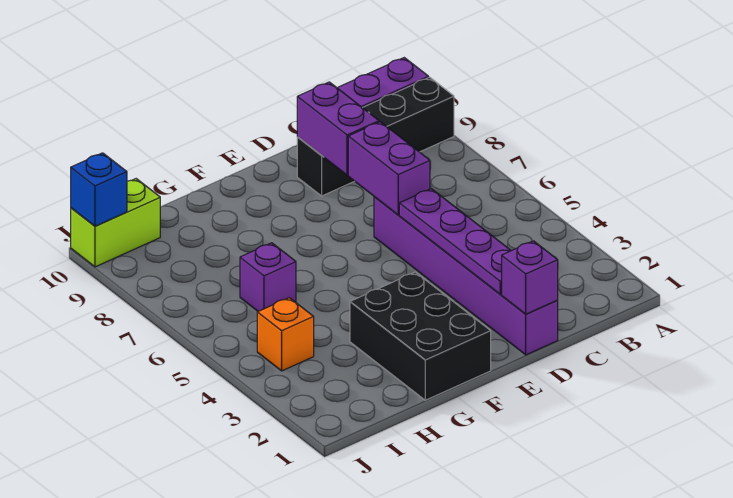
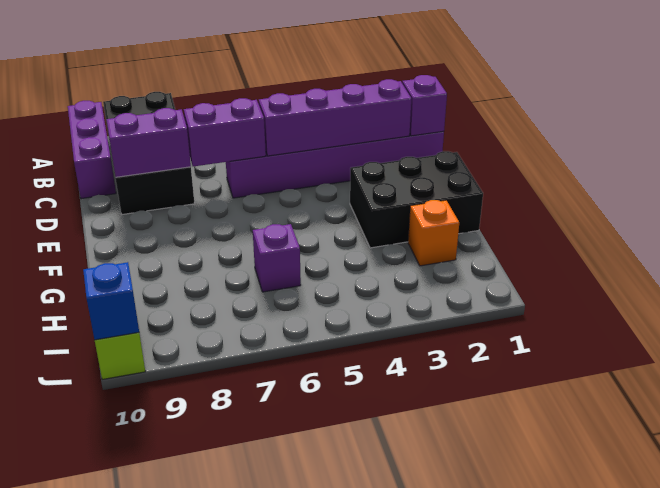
black brick A9:D9 level 1 -> black brick A8:D9 level 1
purple plate D2:D5 level 2 -> purple brick D2:D5 level 2
orange brick I4 level 1 -> orange brick H2 level 1

